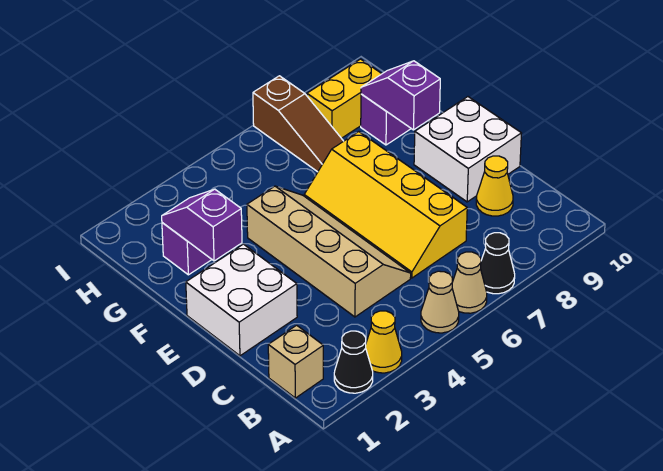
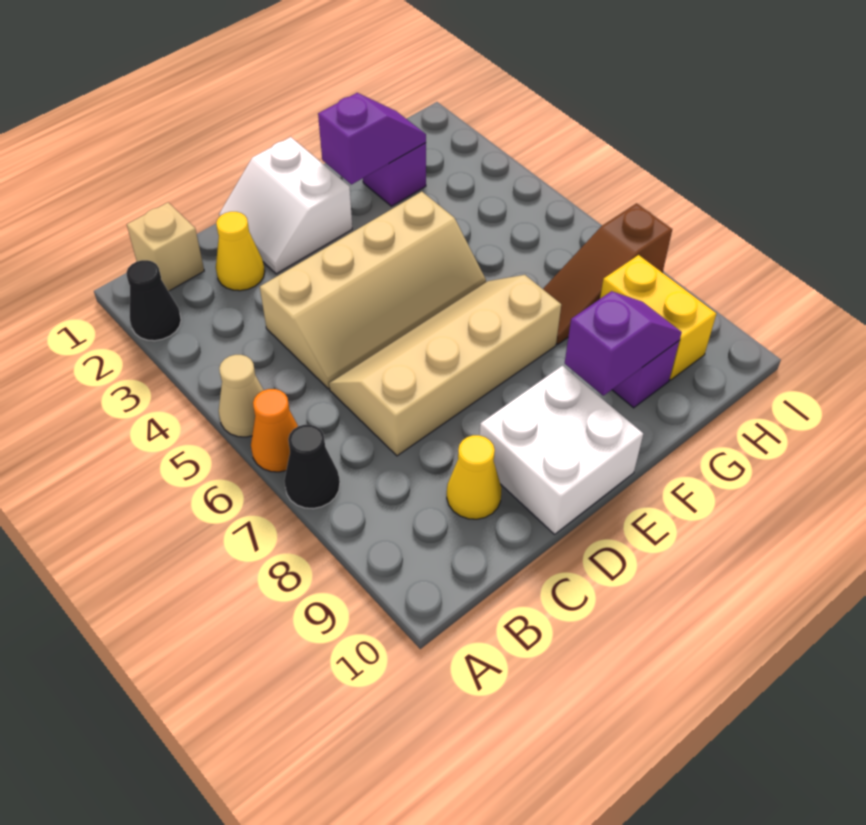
yellow cone A3 level 1 -> yellow cone C2 level 1
tan cone A6 level 1 -> orange cone A6 level 1
yellow slope C6:F7 level 1 top 7 -> tan slope C6:F7 level 1 top 7
white brick D1:E2 level 1 -> white slope D1:E2 level 1 top E

